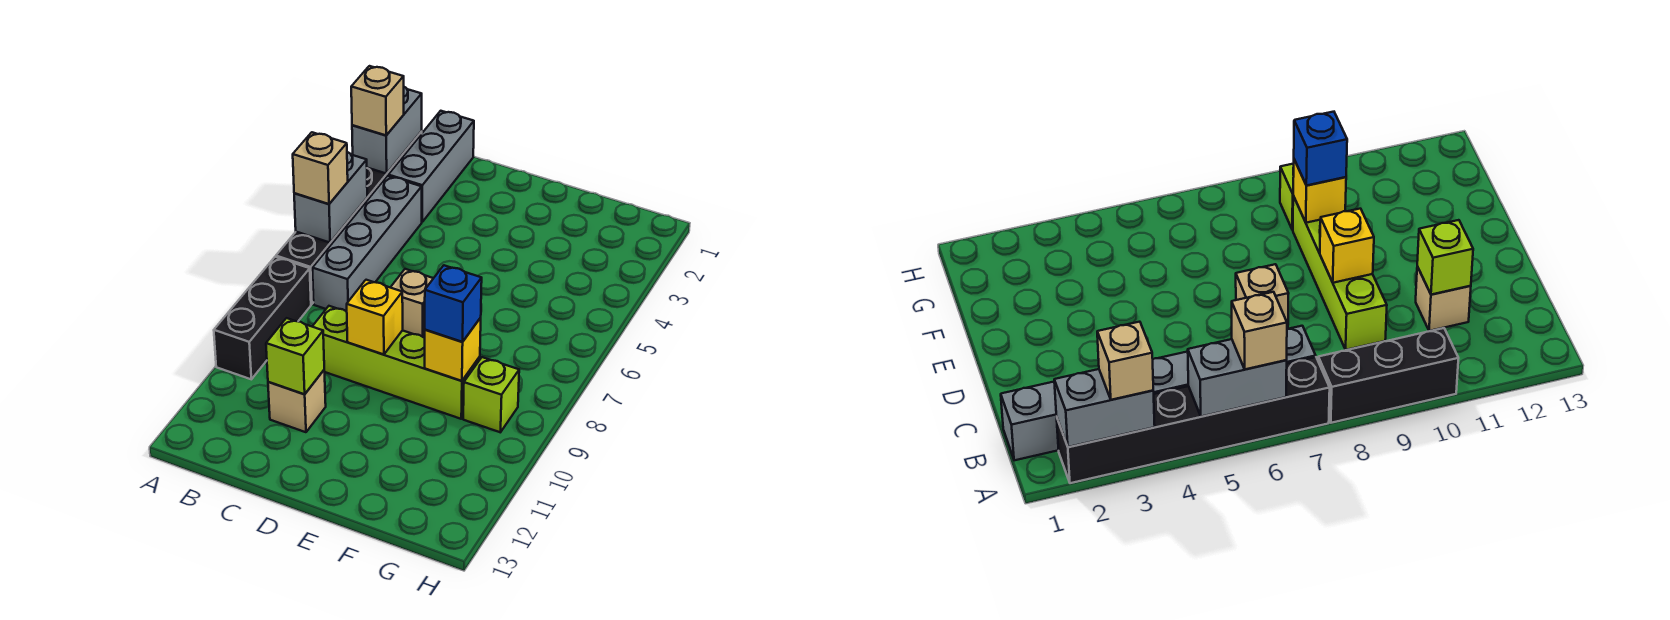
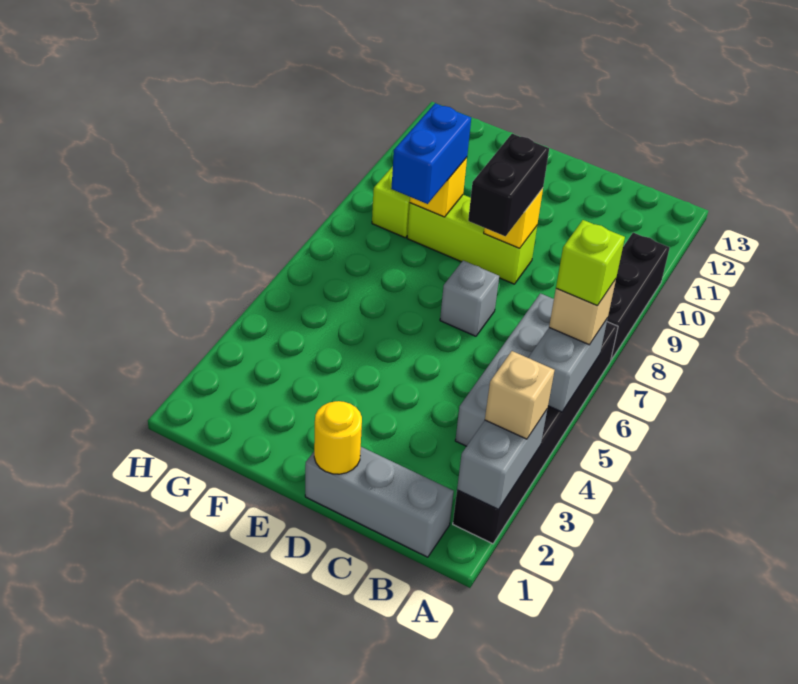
grey brick B1:B3 level 1 -> grey brick B1:D1 level 1
lime brick C9:F9 level 1 -> lime brick D9:F9 level 1
tan brick C11 level 1 -> none
lime brick C11 level 2 -> lime brick A6 level 4
none -> yellow round brick D1 level 2
tan brick D7 level 1 -> grey brick D7 level 1
none -> black brick D8:D9 level 3
blue brick F9 level 3 -> blue brick F8:F9 level 3

